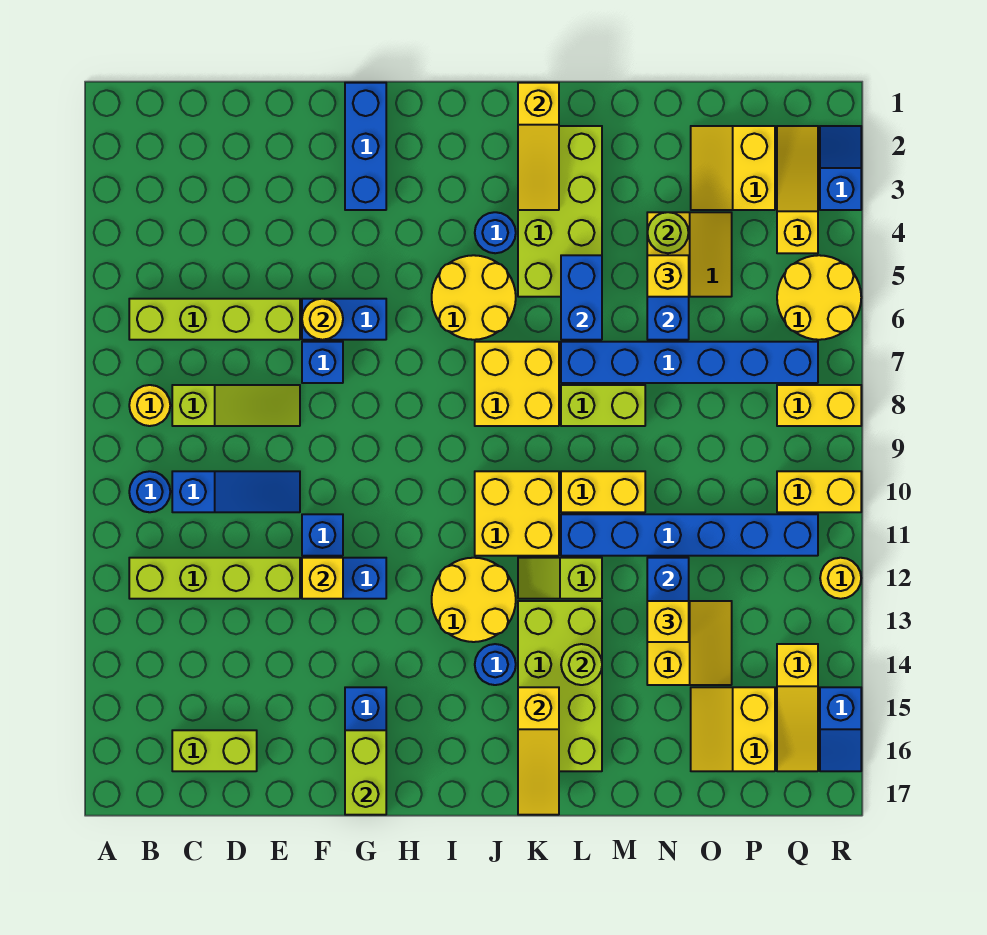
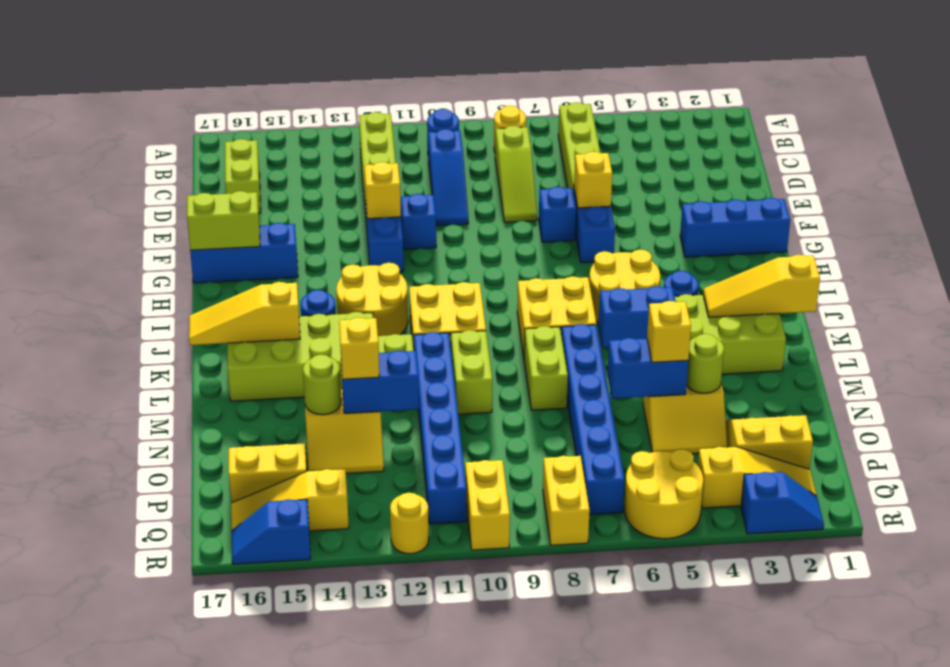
yellow round brick F6 level 2 -> yellow brick F6 level 2
yellow brick L10:M10 level 1 -> lime brick L10:M10 level 1
lime round brick L14 level 2 -> lime round brick N14 level 2

